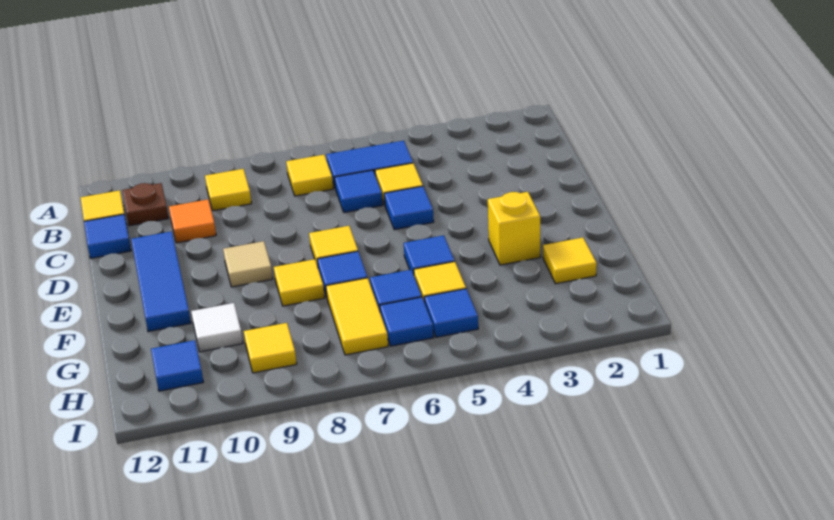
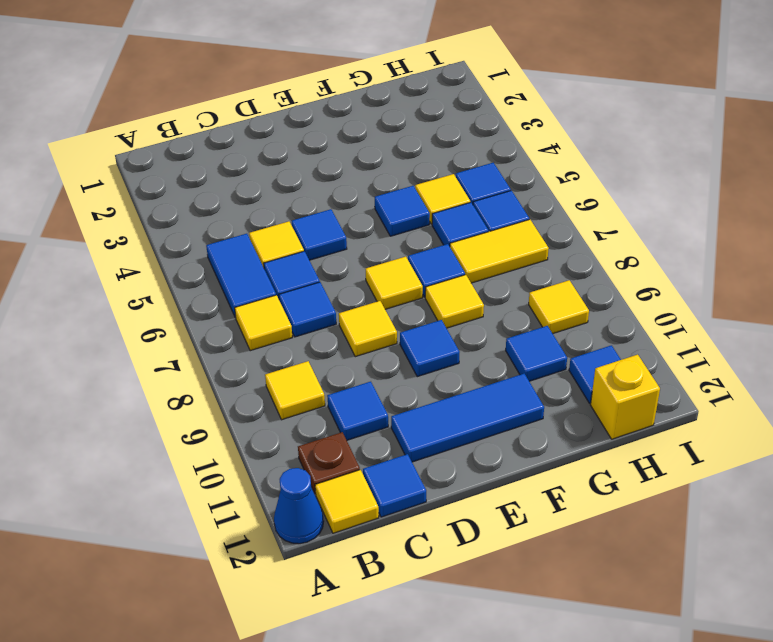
none -> blue cone A12 level 1
none -> blue tile C7 level 1
orange tile C10 level 1 -> blue tile C10 level 1
tan tile E9 level 1 -> blue tile E9 level 1
yellow brick F3 level 1 -> yellow brick H12 level 1
yellow tile G2 level 1 -> yellow tile D8 level 1
white tile G10 level 1 -> blue tile G10 level 1

